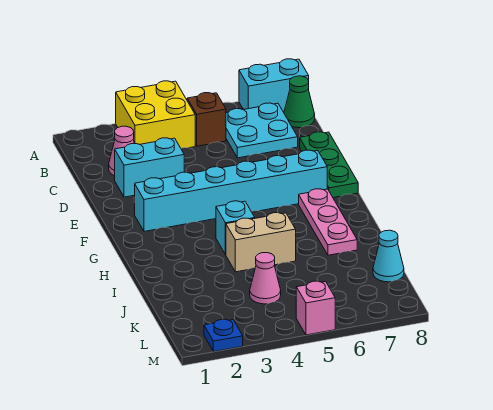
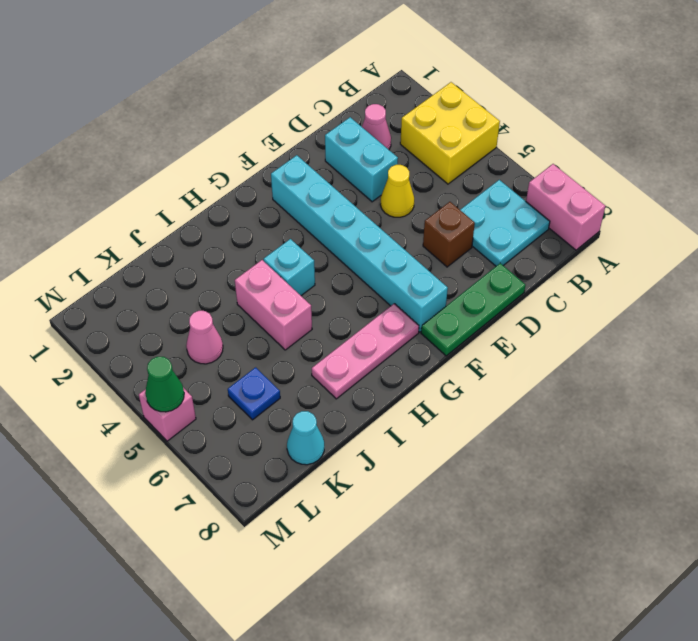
cyan brick A7:A8 level 1 -> pink brick A7:A8 level 1
brown brick B5 level 1 -> brown brick D6 level 1
green cone B8 level 1 -> green cone M5 level 2
none -> yellow cone D4 level 1
tan brick I4:I5 level 1 -> pink brick I4:I5 level 1
blue plate M2 level 1 -> blue plate K6 level 1

